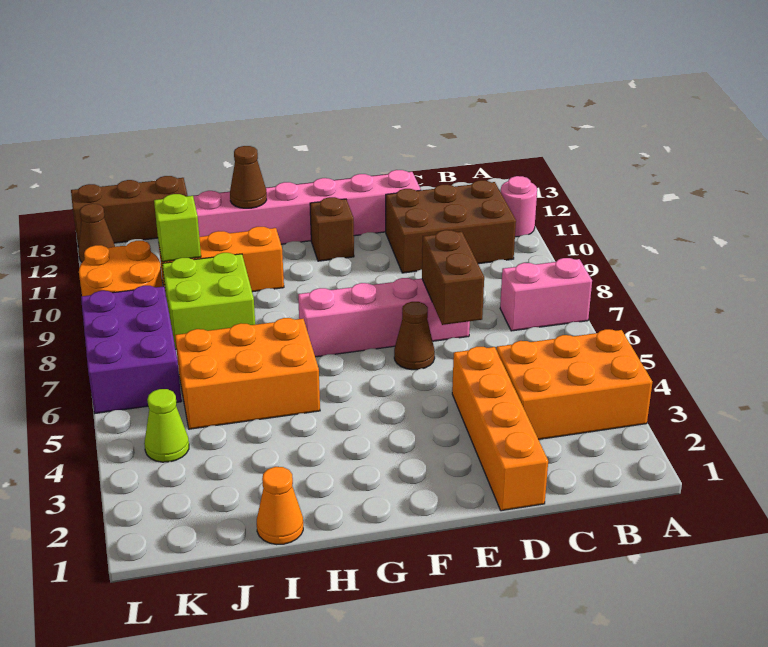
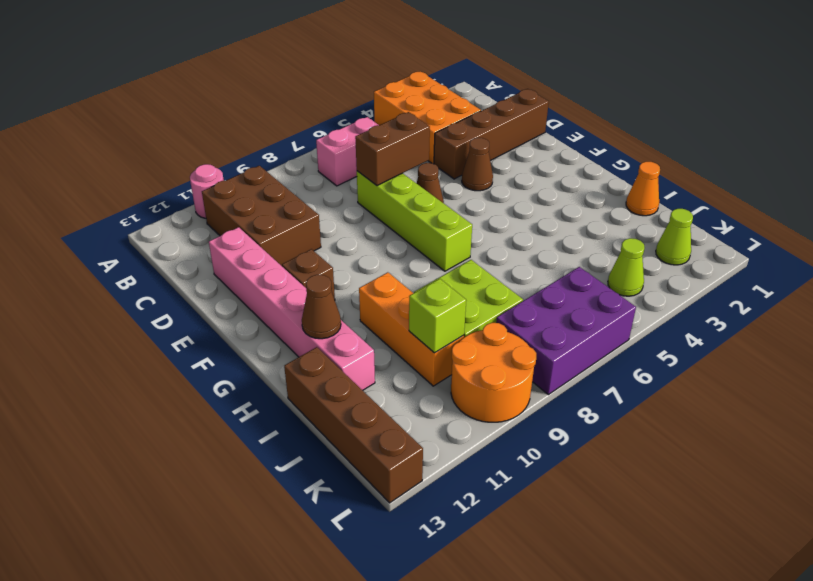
pink brick A7:B7 level 1 -> pink brick B6:B7 level 1
orange brick D1:D4 level 1 -> brown brick D1:D4 level 1
pink brick D7:G7 level 1 -> lime brick D7:G7 level 1
orange brick H5:J6 level 1 -> none
brown brick J13:L13 level 1 -> brown brick I13:L13 level 1
none -> lime cone K2 level 1
brown cone L12 level 1 -> brown cone E4 level 1

